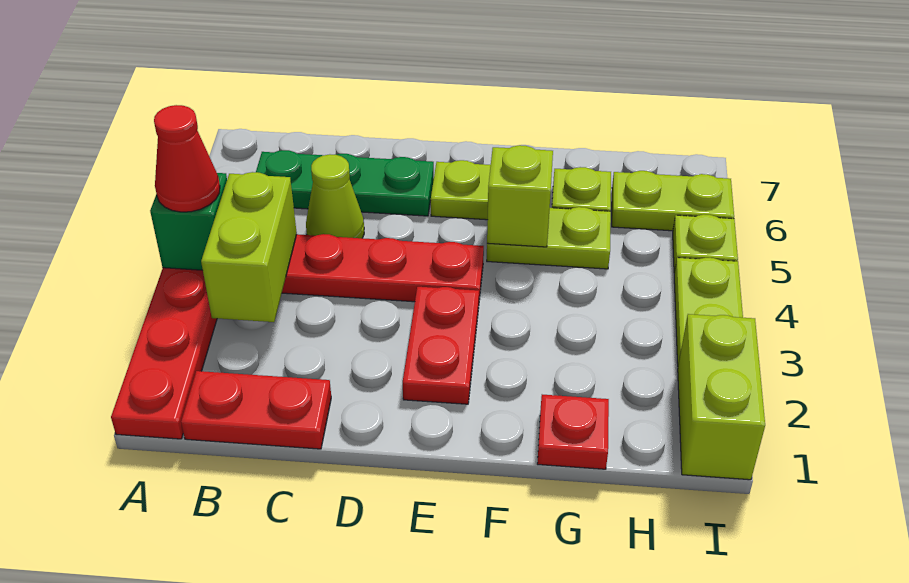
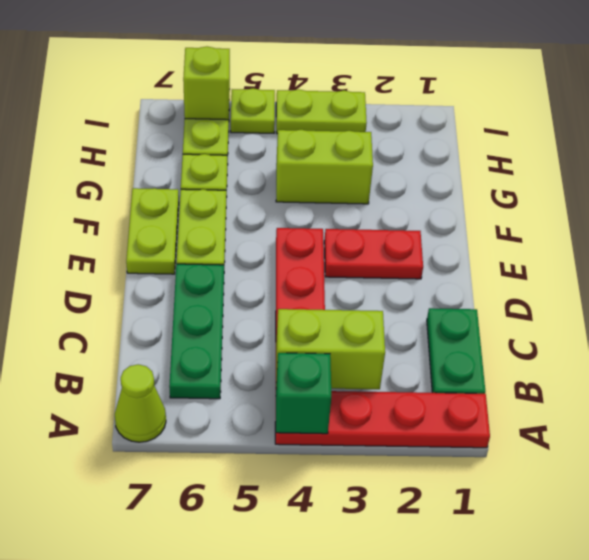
red cone A4 level 3 -> none
red plate B1:C1 level 1 -> green plate B1:C1 level 1
lime cone C5 level 1 -> lime cone A7 level 1
lime plate F5:G5 level 1 -> lime plate E7:F7 level 1
lime brick F5 level 2 -> lime brick I6 level 2
red plate G1 level 1 -> none
lime brick I1:I2 level 1 -> lime brick G3:G4 level 1

